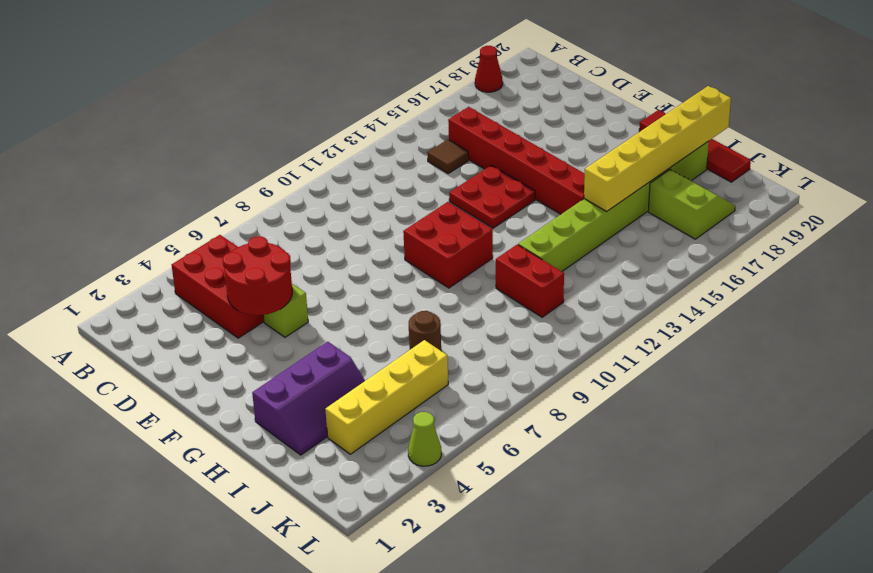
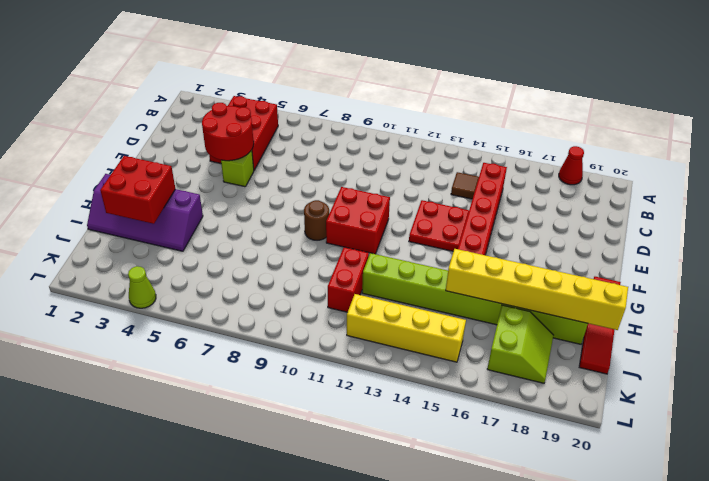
purple slope H2:I4 level 1 top H -> purple slope H1:I4 level 1 top H
none -> red brick H2:I3 level 2
brown round brick I7 level 1 -> brown round brick G9 level 1
yellow brick J3:J6 level 1 -> yellow brick K12:K15 level 1

